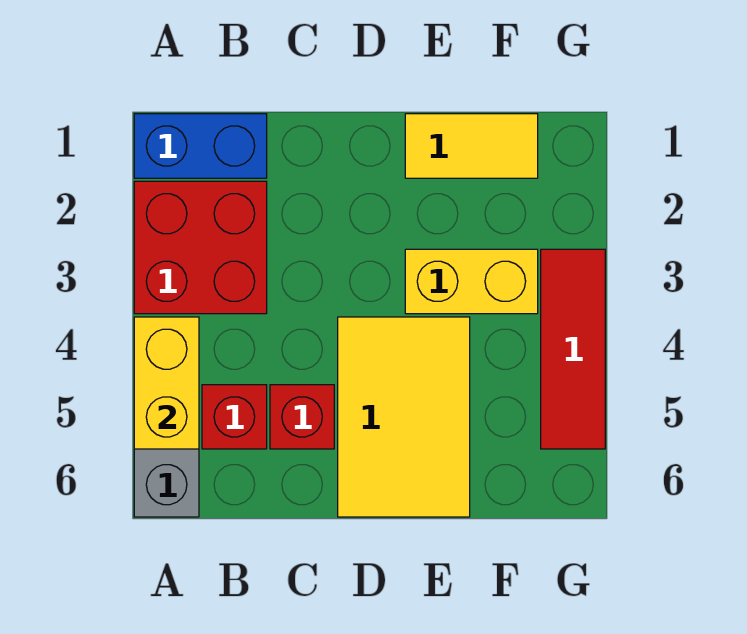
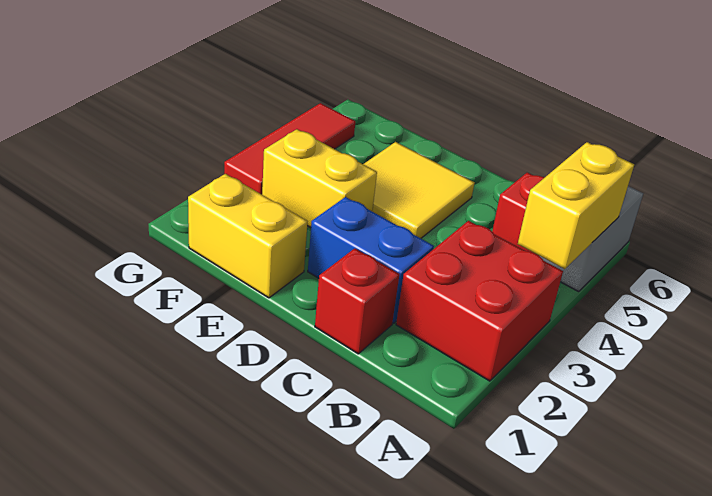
blue brick A1:B1 level 1 -> blue brick C2:D2 level 1
red brick C5 level 1 -> red brick C1 level 1
yellow tile D4:E6 level 1 -> yellow tile D4:E5 level 1
yellow tile E1:F1 level 1 -> yellow brick E1:F1 level 1

